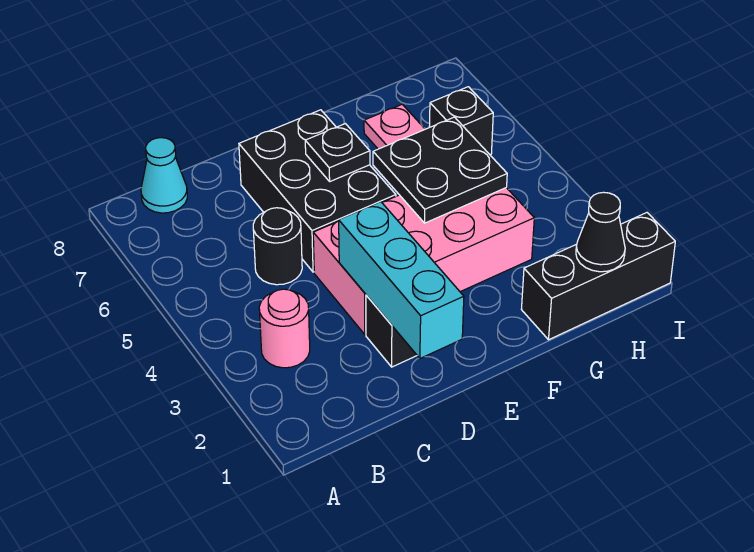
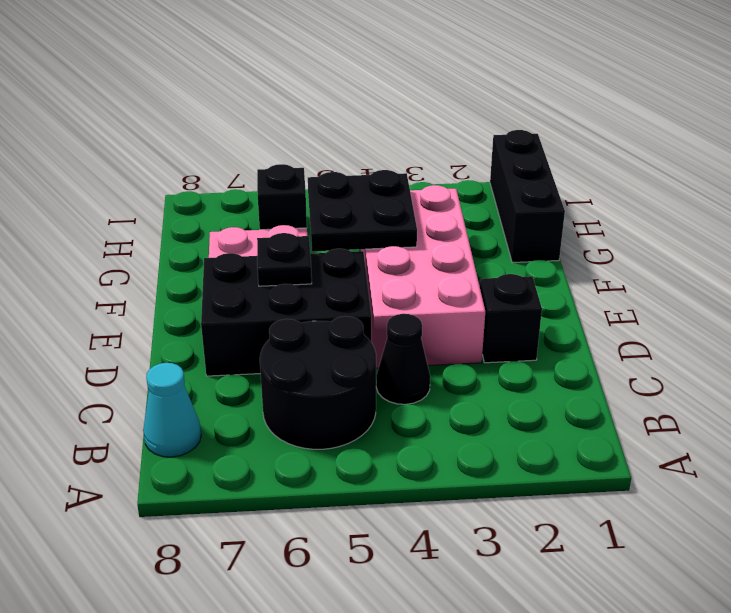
pink round brick B3 level 1 -> none
black round brick C5 level 1 -> black round brick B5:C6 level 1
cyan brick D1:D3 level 2 -> none
black cone H1 level 2 -> black cone C4 level 1

